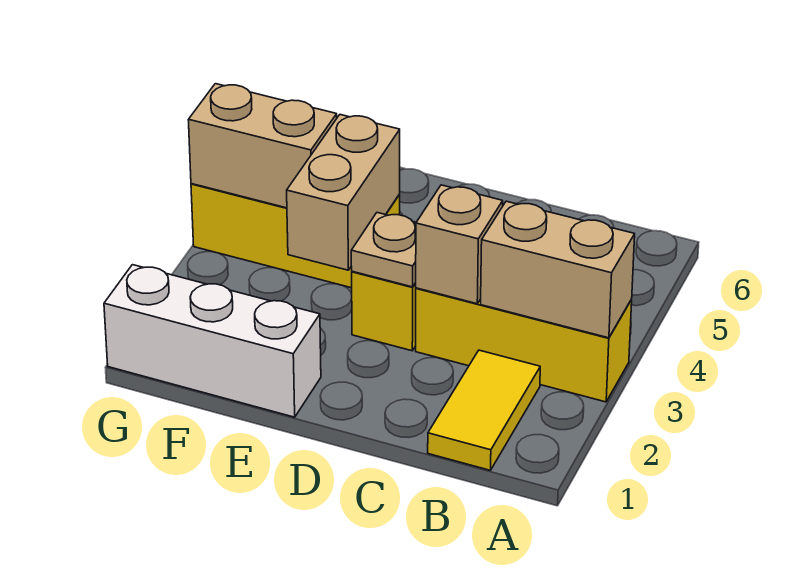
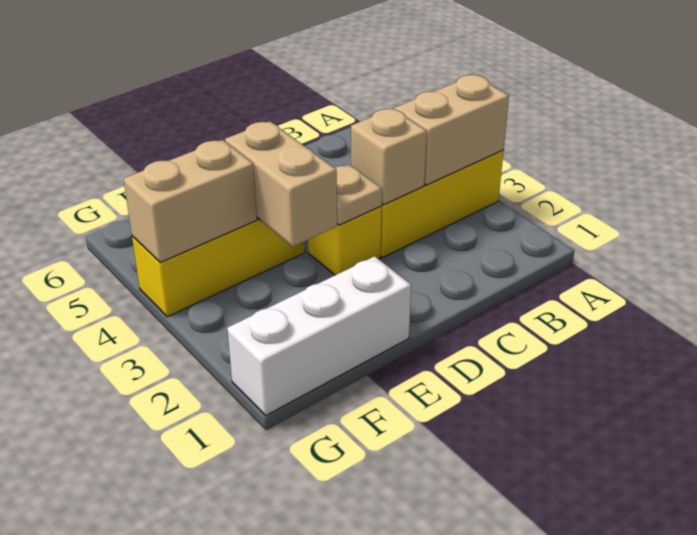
yellow tile B1:B2 level 1 -> none

